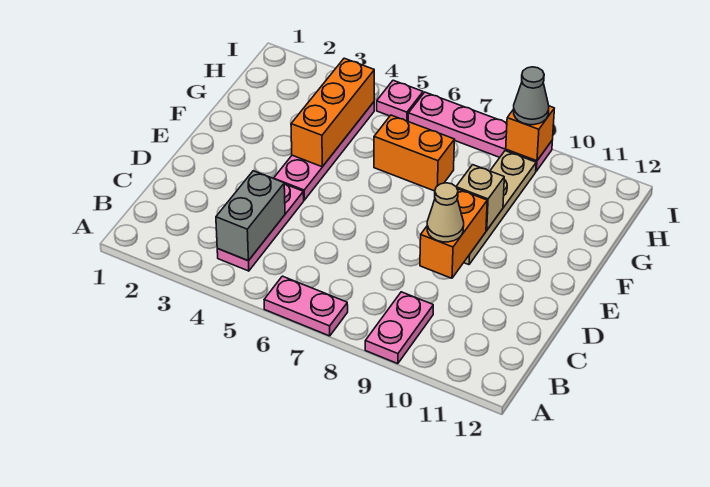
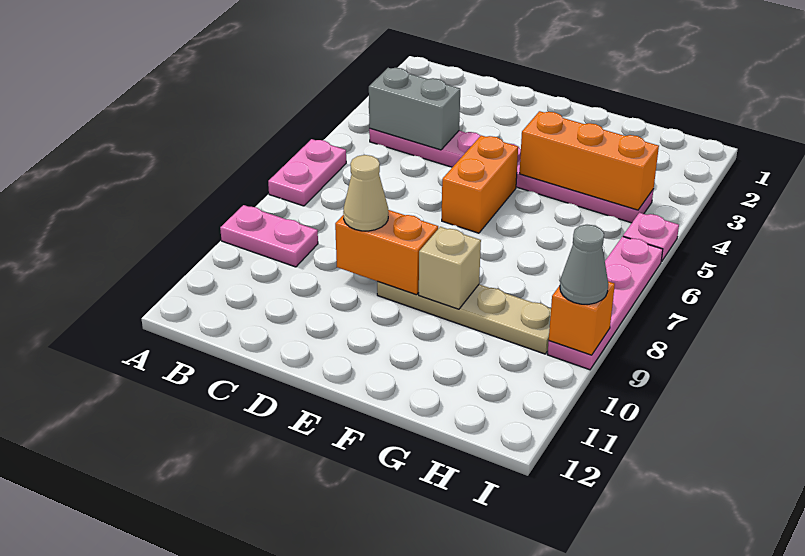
orange brick G6:G7 level 1 -> orange brick E5:E6 level 1

